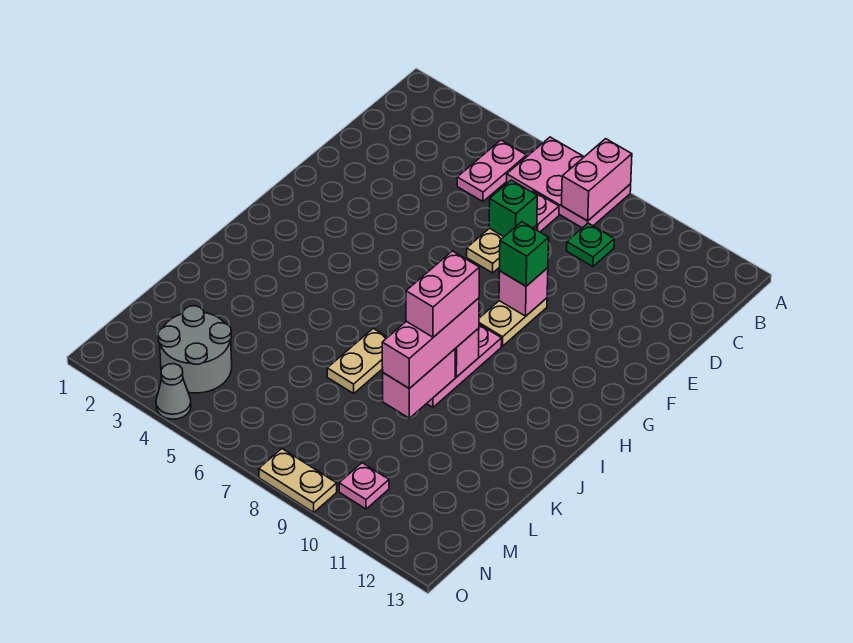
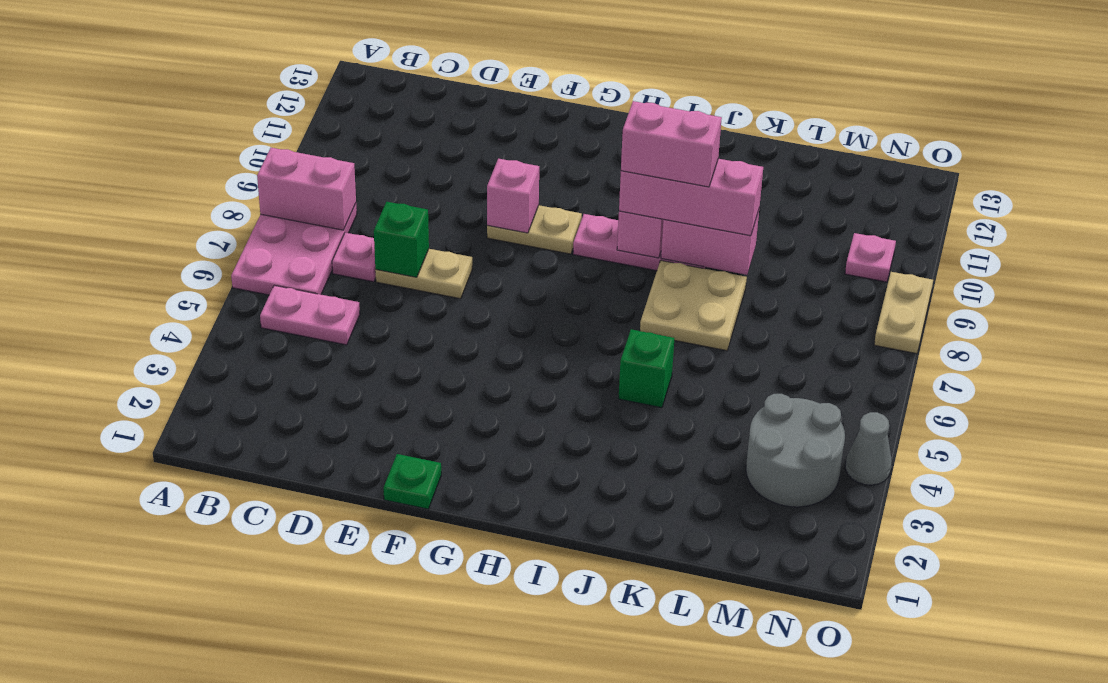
green plate C9 level 1 -> green plate F1 level 1
green brick F9 level 3 -> green brick J5 level 1
tan plate J7:K7 level 1 -> tan plate J7:K8 level 1

